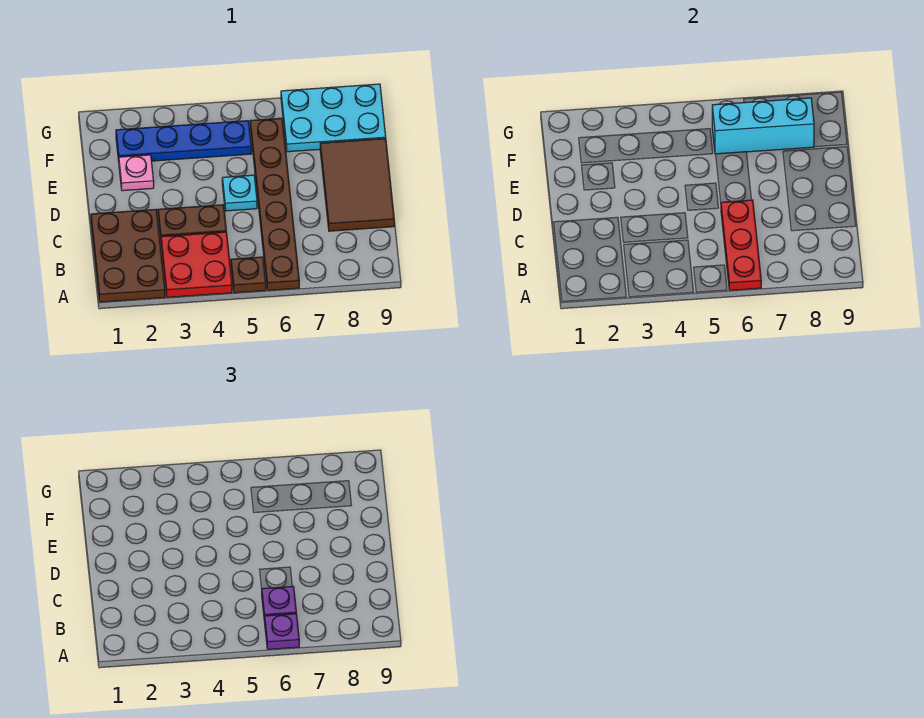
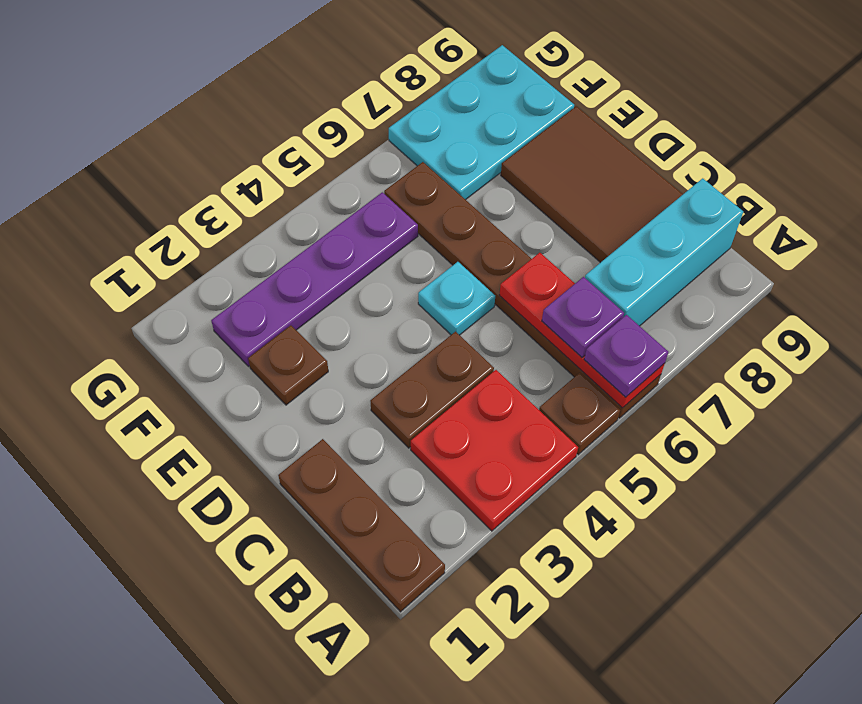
brown plate A1:C2 level 1 -> brown plate A1:C1 level 1
pink plate E2 level 1 -> brown plate E2 level 1
blue plate F2:F5 level 1 -> purple plate F2:F5 level 1
cyan brick F6:F8 level 2 -> cyan brick B7:B9 level 1

